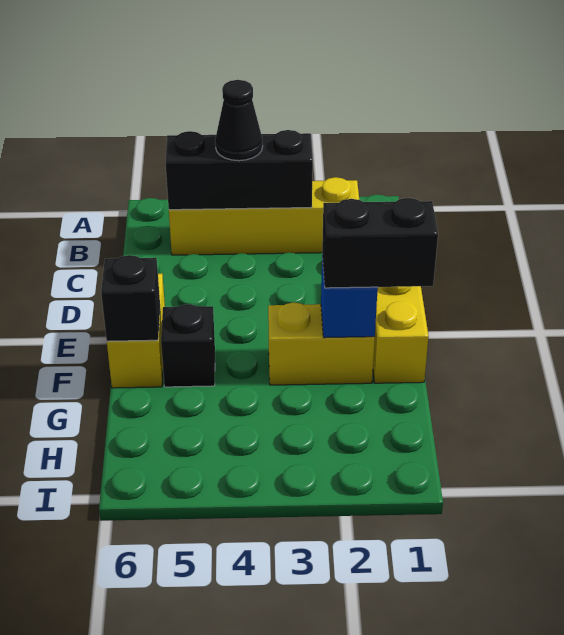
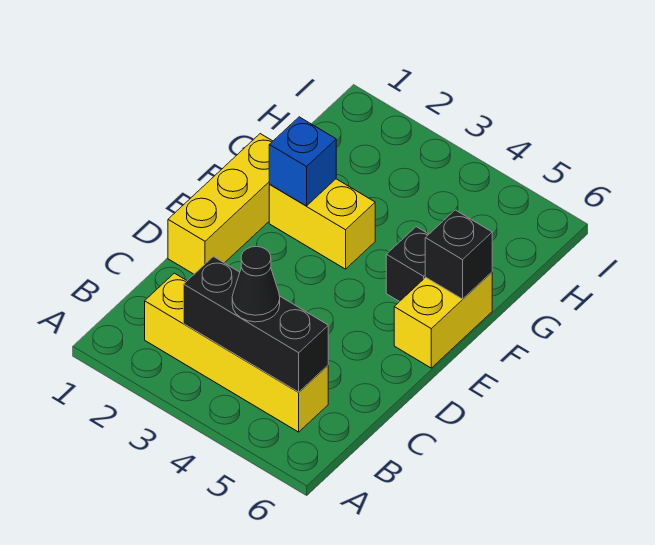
black brick F1:F2 level 3 -> none

